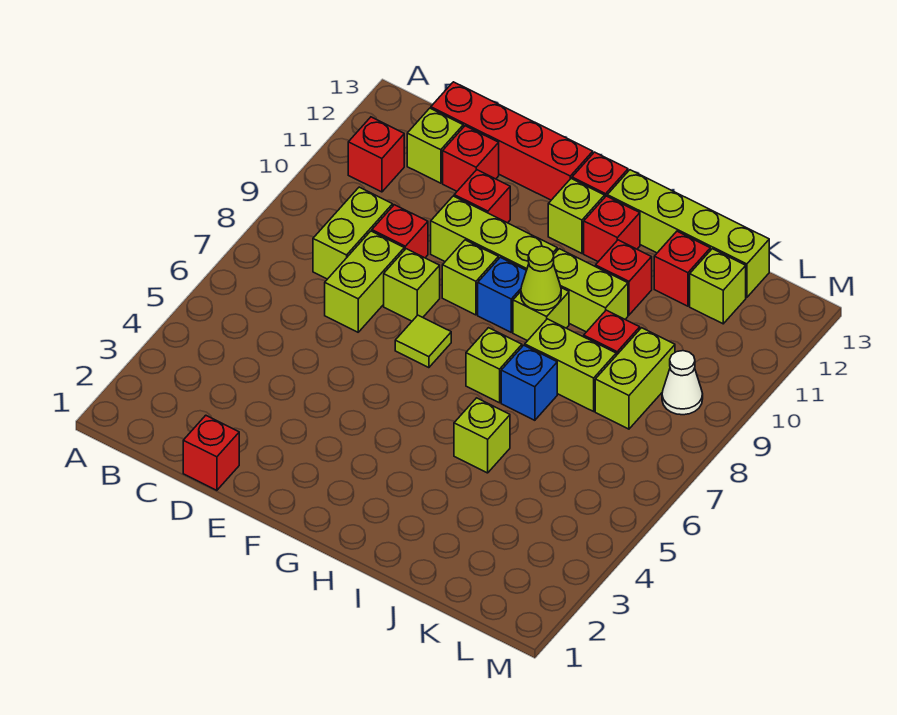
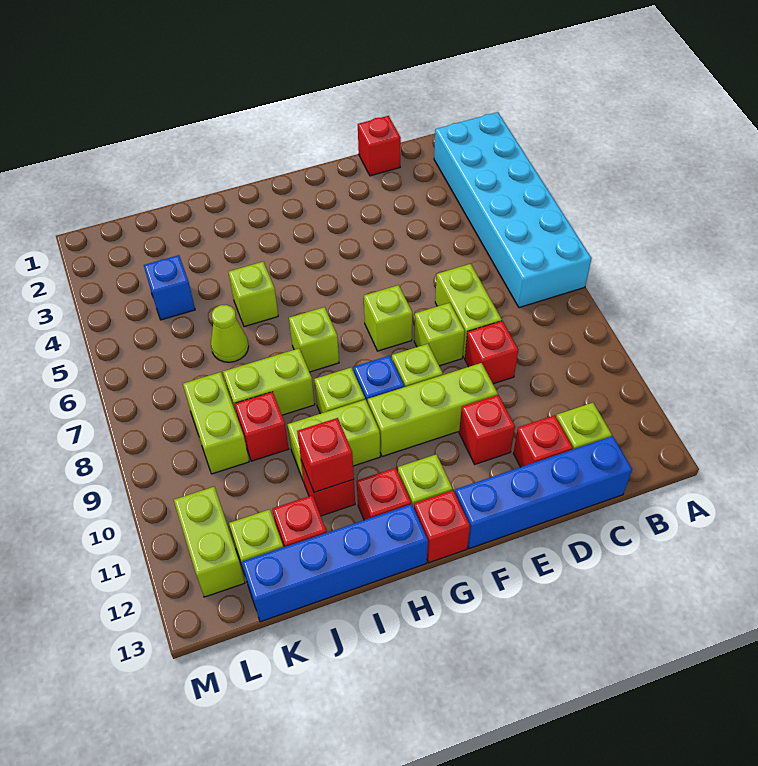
none -> cyan brick A2:B7 level 1
red brick B11 level 1 -> red brick I11 level 2
lime brick C8:C9 level 1 -> lime brick L11:L12 level 1
red brick C13:F13 level 1 -> blue brick C13:F13 level 1
lime tile F7 level 1 -> lime brick F7 level 1
lime cone H9 level 2 -> lime cone J6 level 1
lime brick H13:K13 level 1 -> blue brick H13:K13 level 1
blue brick I7 level 1 -> blue brick K4 level 1
white cone L9 level 1 -> none

